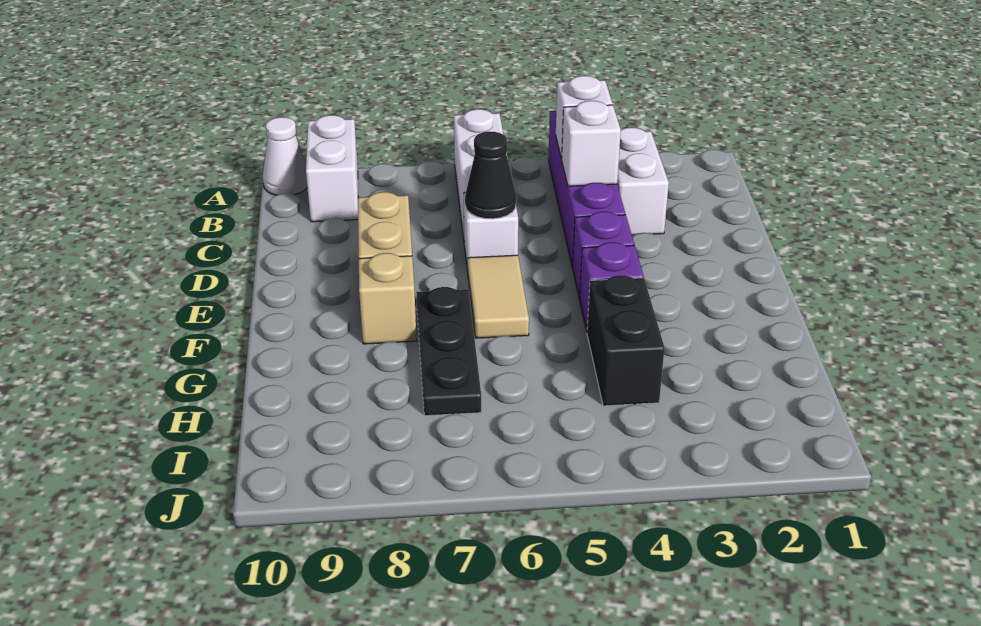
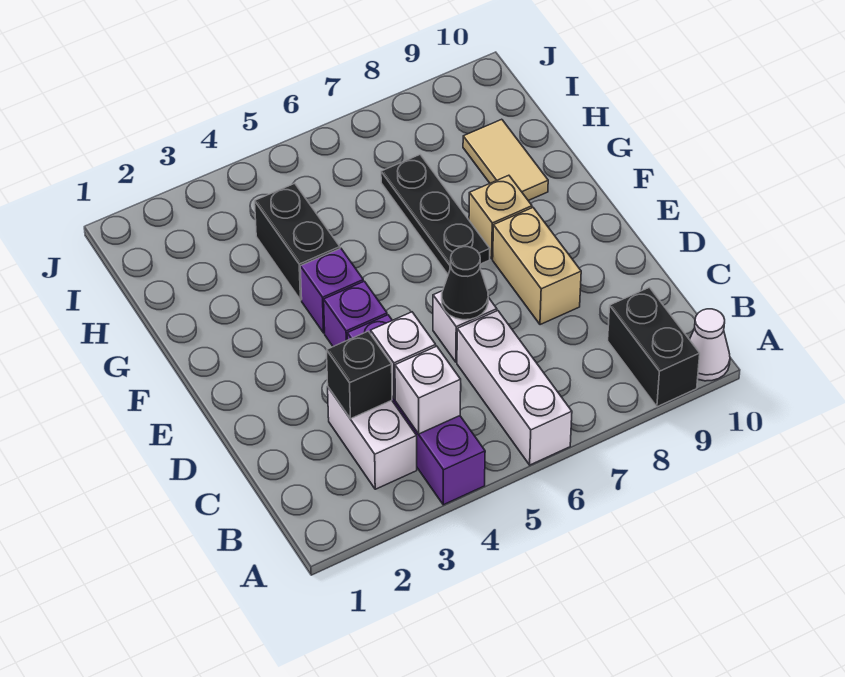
white brick A9:B9 level 1 -> black brick A9:B9 level 1
none -> black brick C3 level 2
tan tile E6:F6 level 1 -> tan tile G9:H9 level 1

